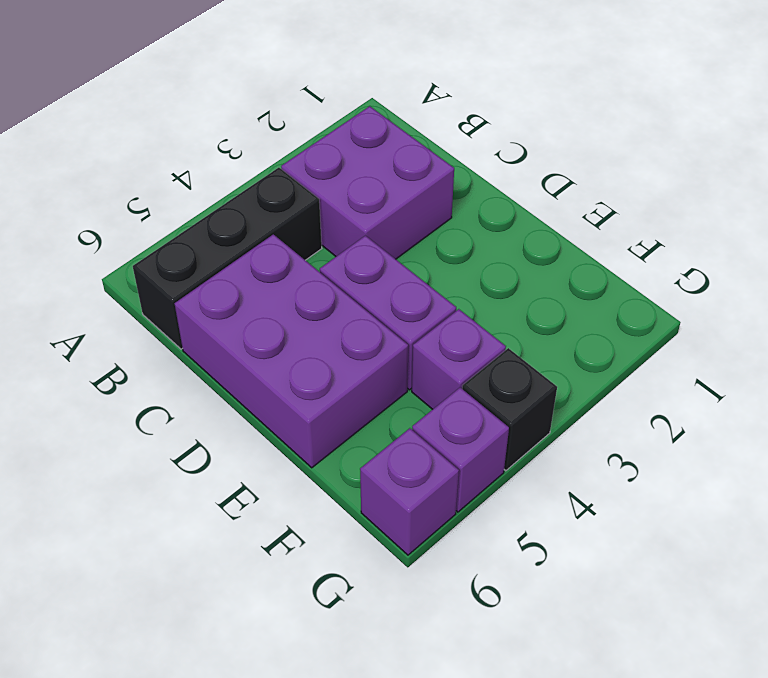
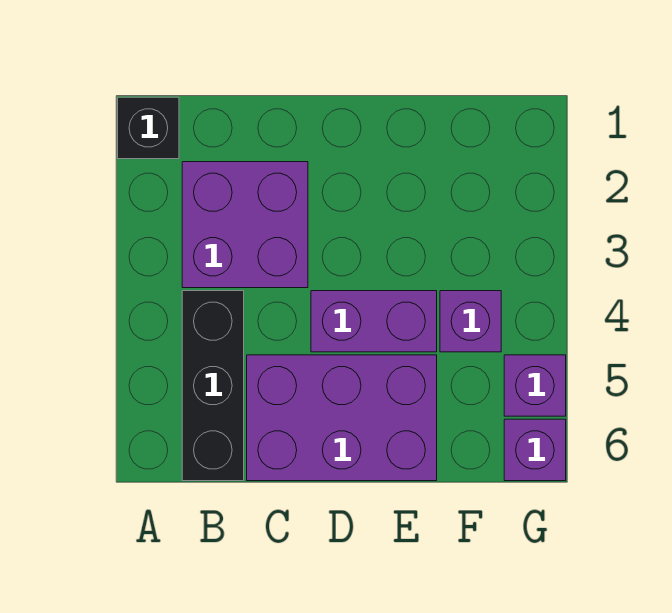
black brick G4 level 1 -> black brick A1 level 1

